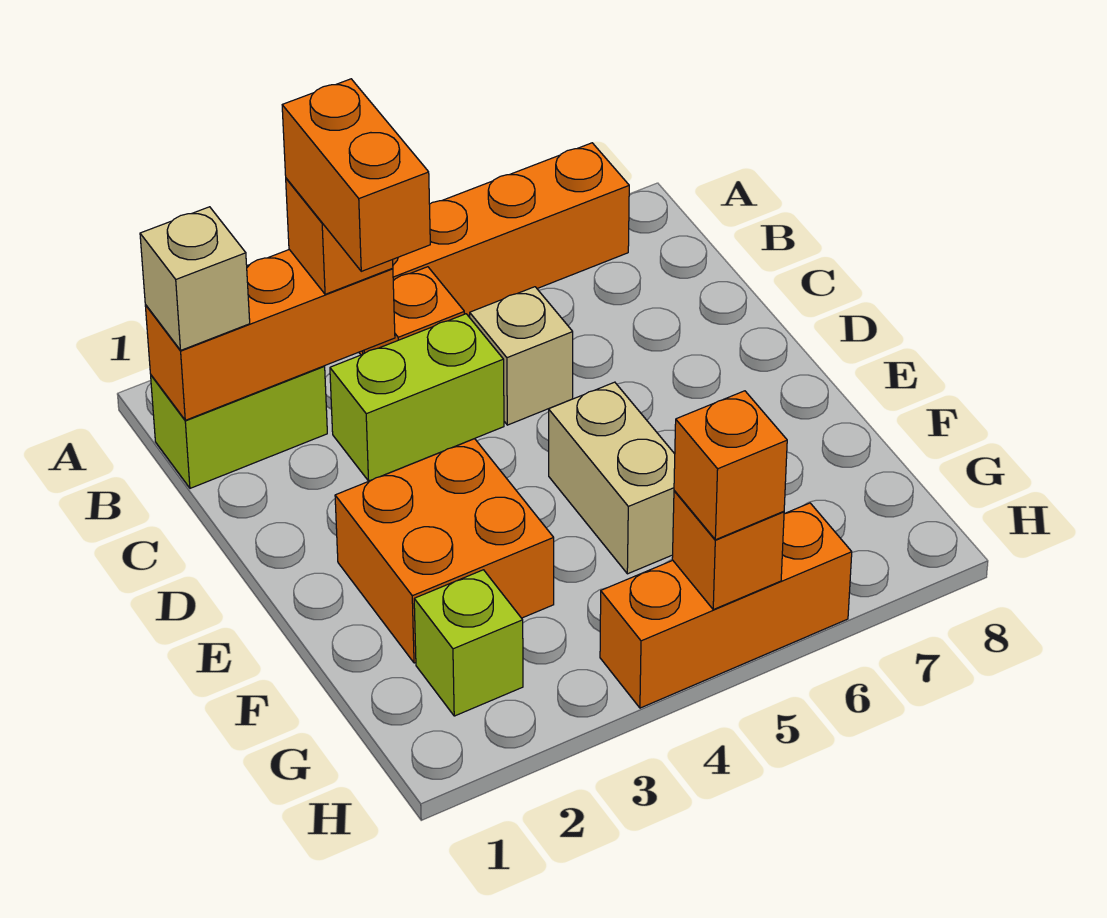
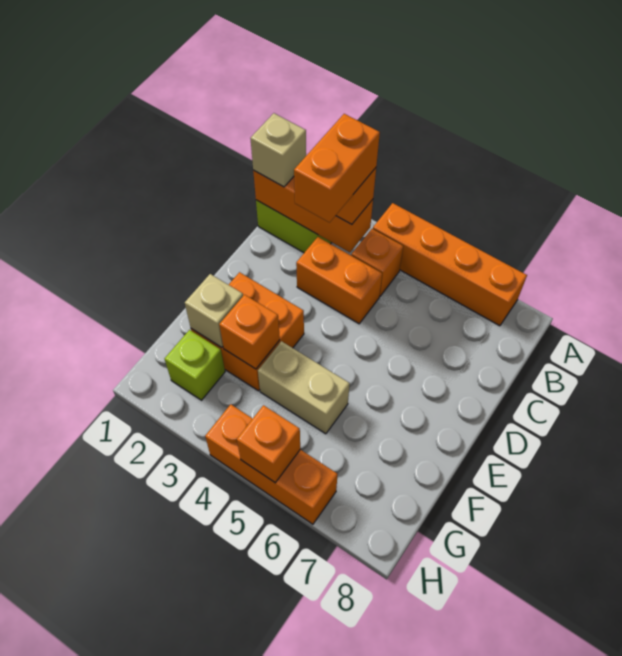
lime brick C3:C4 level 1 -> orange brick C3:C4 level 1
tan brick C5 level 1 -> tan brick F2 level 2
tan brick E5:F5 level 1 -> tan brick F4:F5 level 1
orange brick H5 level 3 -> orange brick F3 level 2

